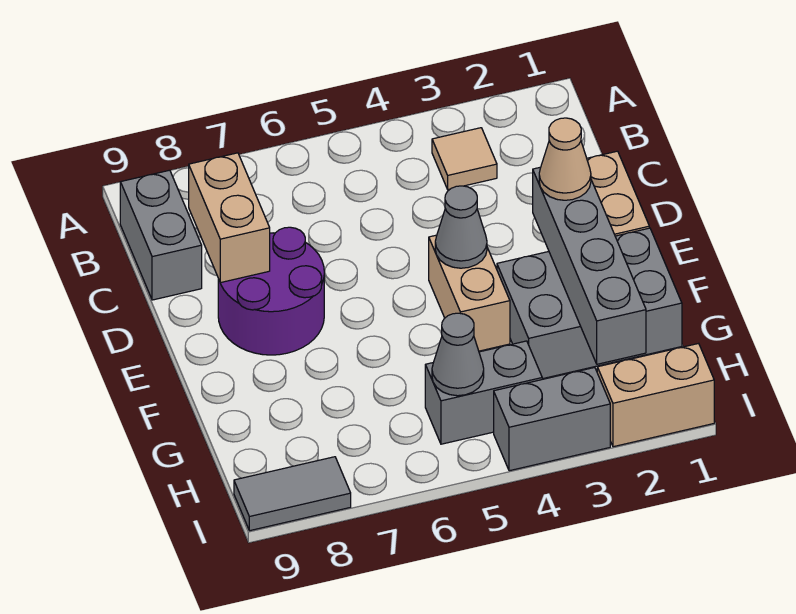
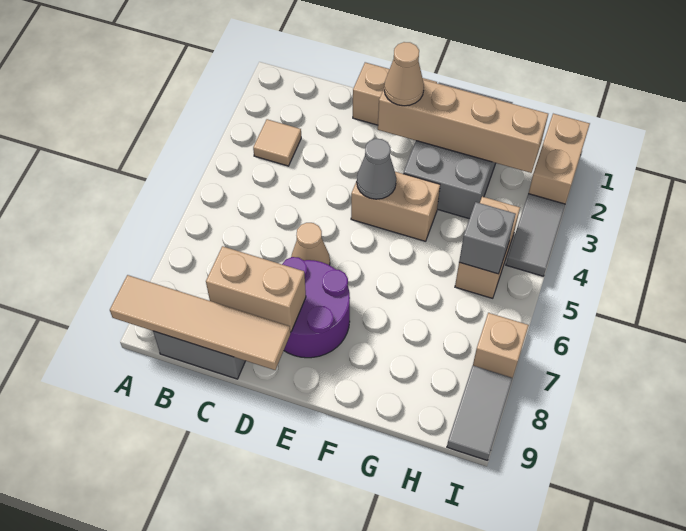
none -> tan tile A9:D9 level 2
none -> tan cone D6 level 1
grey brick E2:H2 level 2 -> tan brick E2:H2 level 2
grey brick H4:H5 level 1 -> tan brick H4:H5 level 1
grey cone H5 level 2 -> grey brick H5 level 2
grey brick I3:I4 level 1 -> grey tile I3:I4 level 1
none -> tan brick I7 level 1

